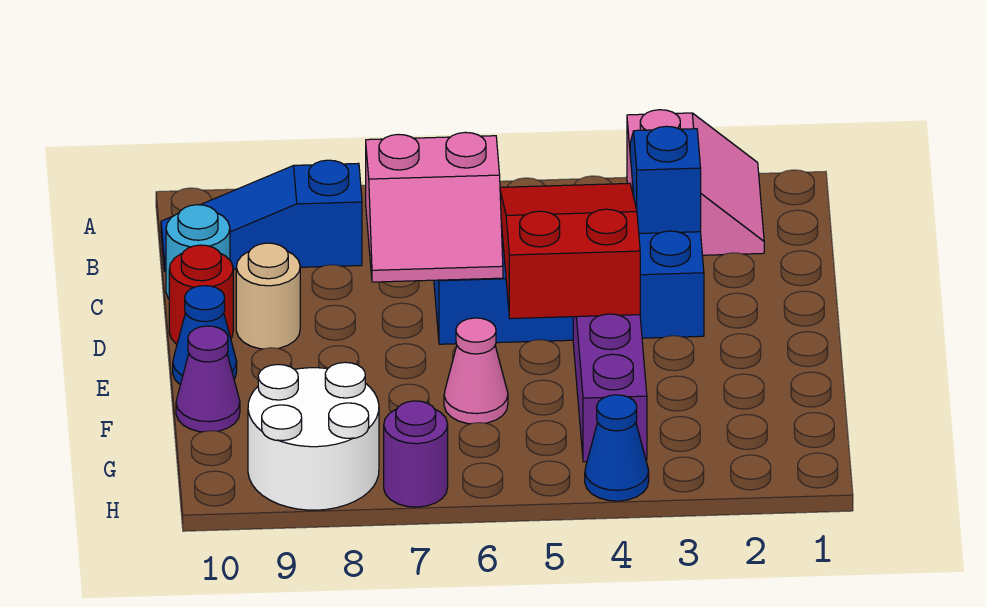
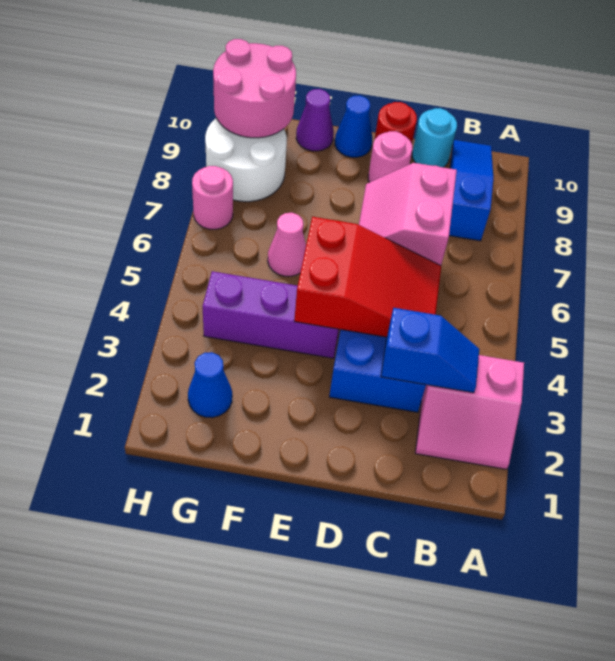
tan round brick D9 level 1 -> pink round brick D9 level 1
none -> pink round brick G9:H10 level 2
blue cone H4 level 1 -> blue cone G2 level 1
purple round brick H7 level 1 -> pink round brick H7 level 1

